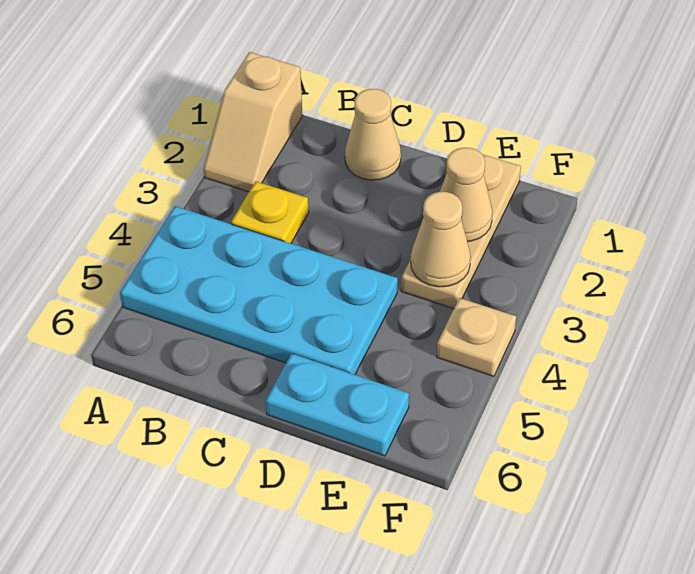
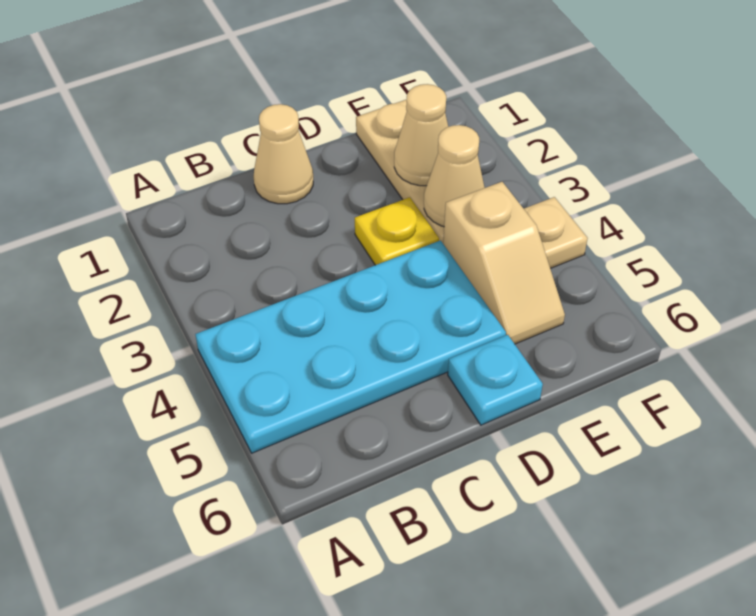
tan slope A1:A2 level 1 top 1 -> tan slope E4:E5 level 1 top 4
yellow plate B3 level 1 -> yellow plate D3 level 1
cyan plate D6:E6 level 1 -> cyan plate D6 level 1

